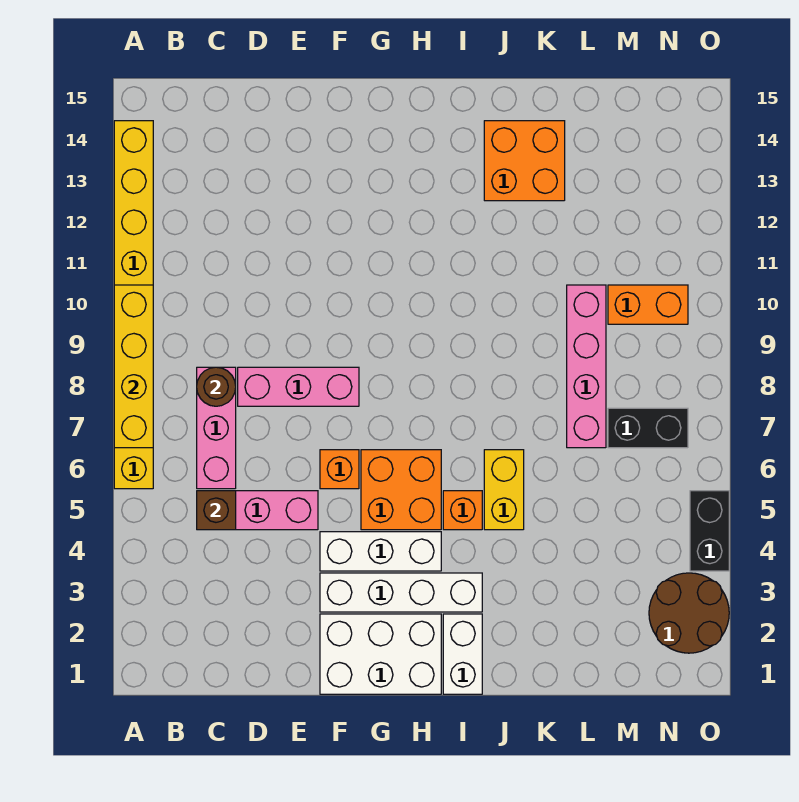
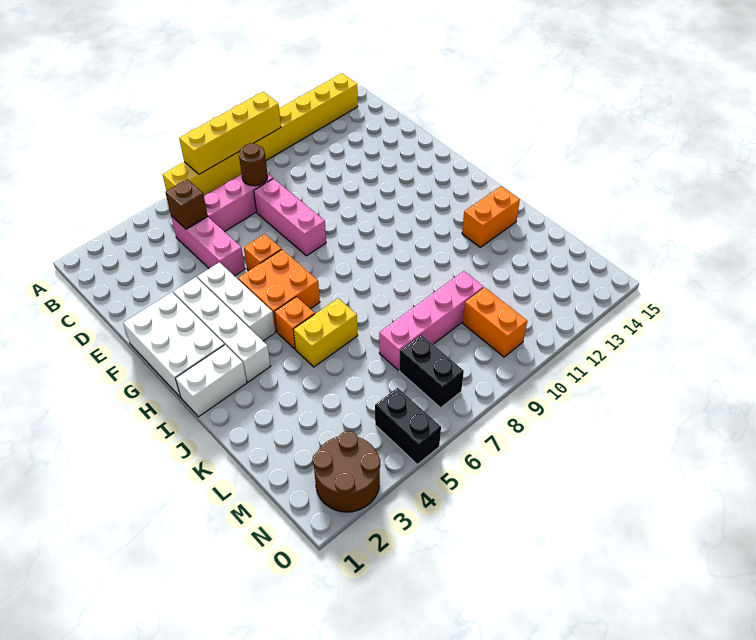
orange brick J13:K14 level 1 -> orange brick J13:J14 level 1
black brick O4:O5 level 1 -> black brick N5:O5 level 1

